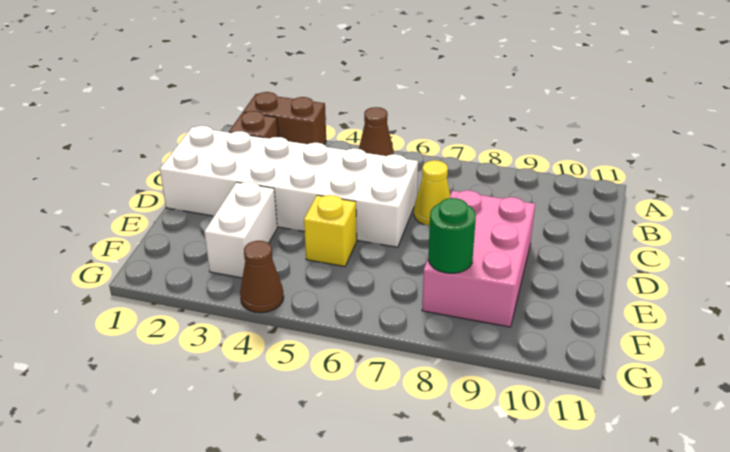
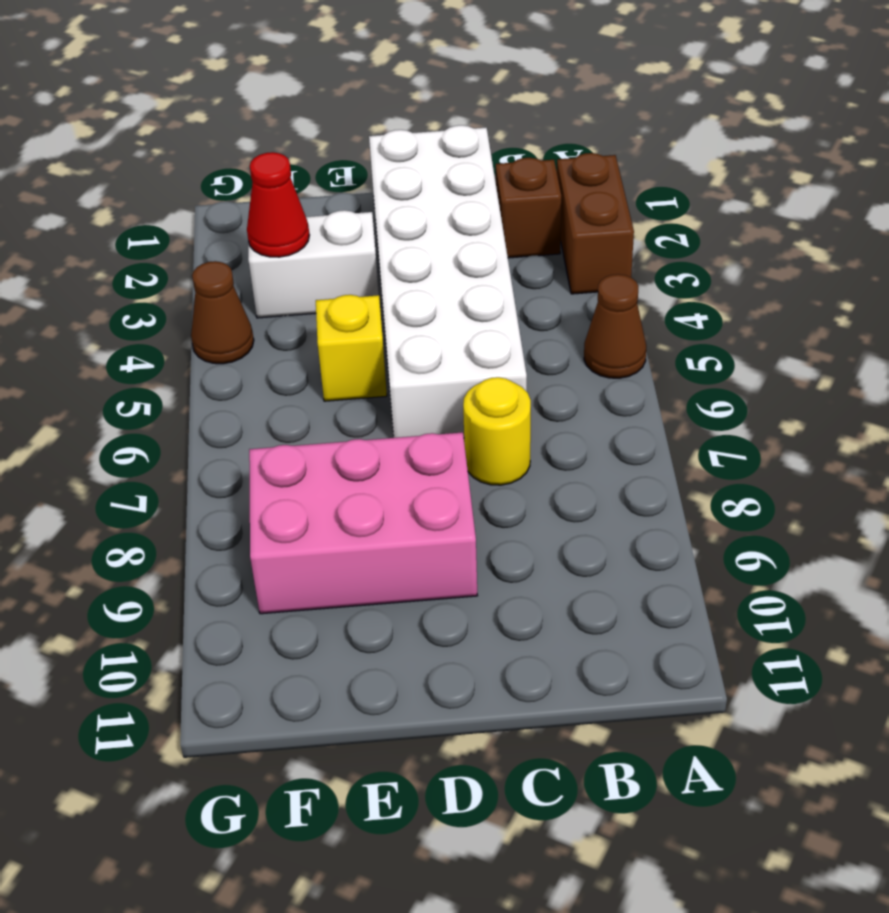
yellow cone C7 level 1 -> yellow round brick C7 level 1
none -> red cone F3 level 2
green round brick F8 level 2 -> none

